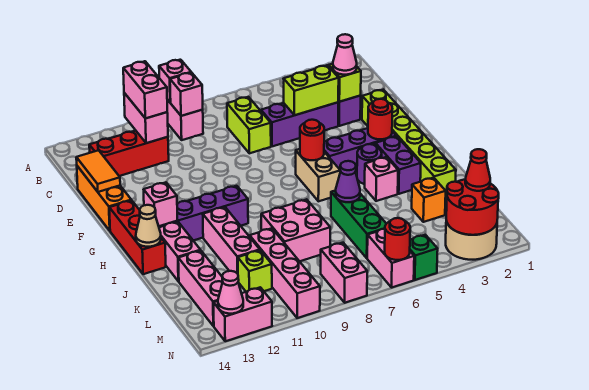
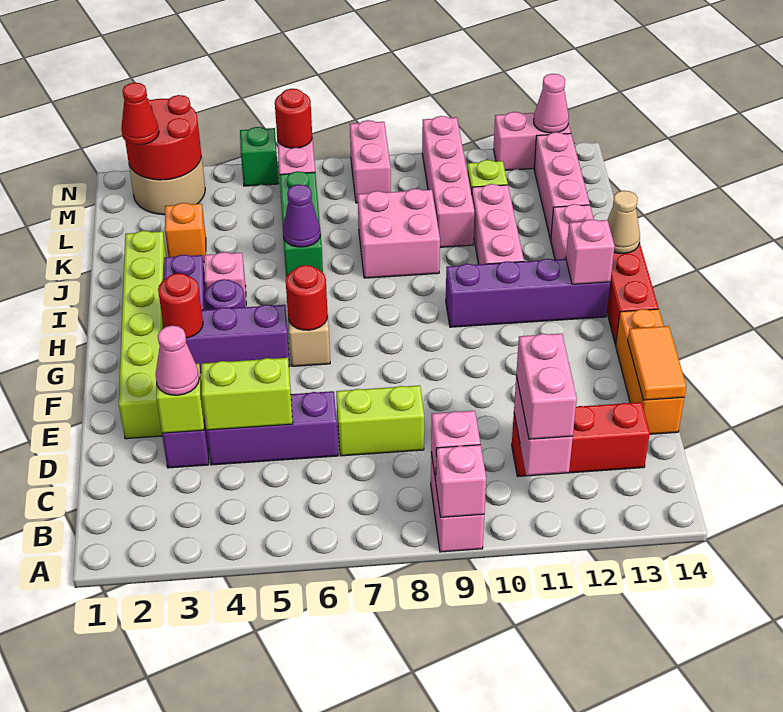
lime brick C7:D7 level 1 -> lime brick D7:D8 level 1

